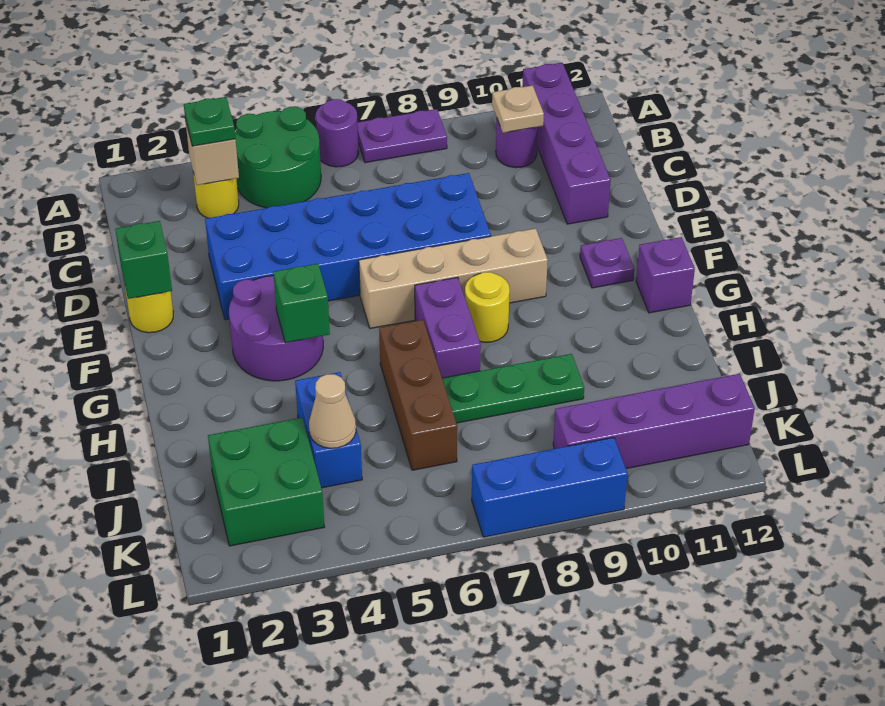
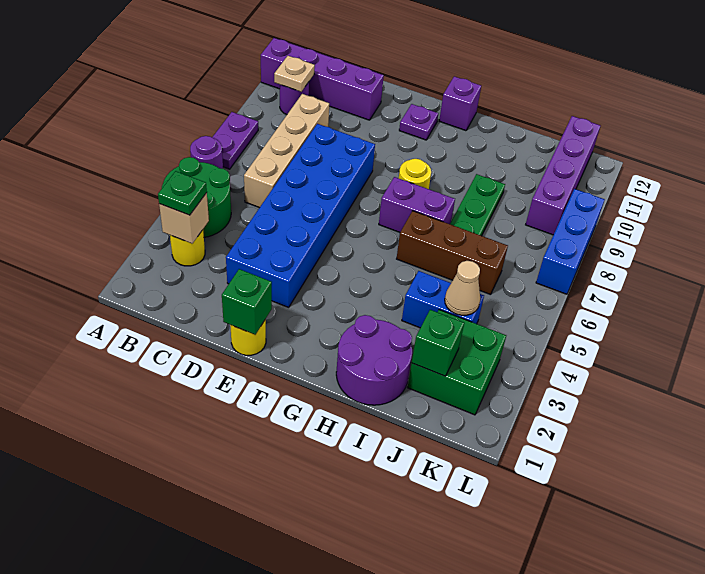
purple round brick F3:G4 level 1 -> purple round brick H1:I2 level 1
tan brick F6:F9 level 1 -> tan brick C6:C9 level 1
green brick G4 level 2 -> green brick J2 level 2

